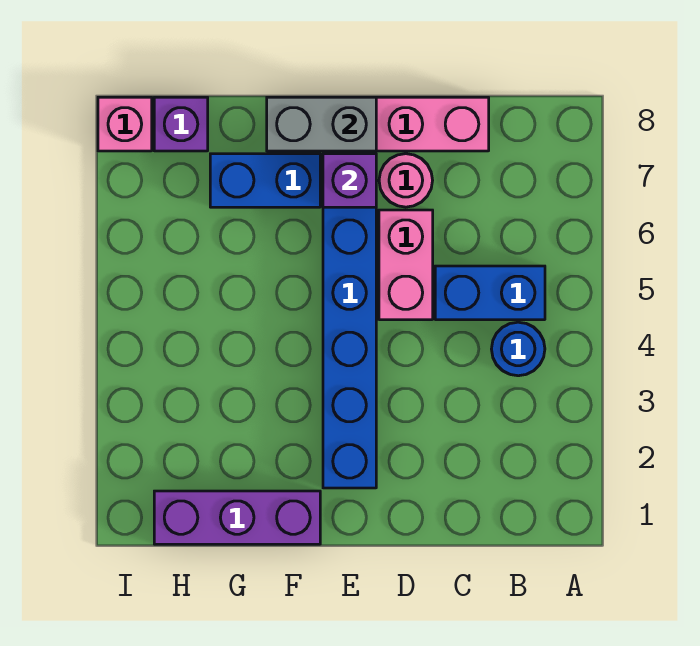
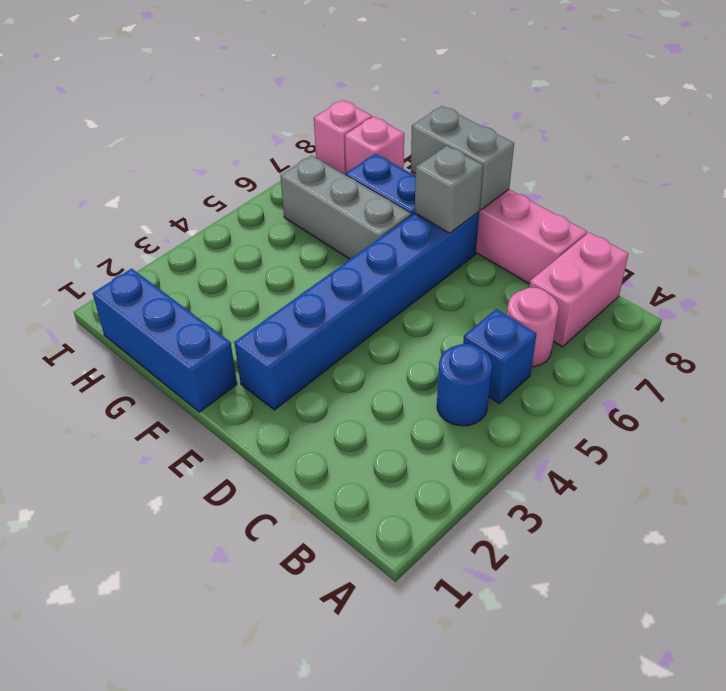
blue brick B5:C5 level 1 -> blue brick B5 level 1
pink brick D5:D6 level 1 -> pink brick B7:B8 level 1
pink round brick D7 level 1 -> pink round brick B6 level 1
purple brick E7 level 2 -> grey brick E7 level 2
purple brick F1:H1 level 1 -> blue brick F1:H1 level 1
none -> grey brick F6:H6 level 1
purple brick H8 level 1 -> pink brick H8 level 1

